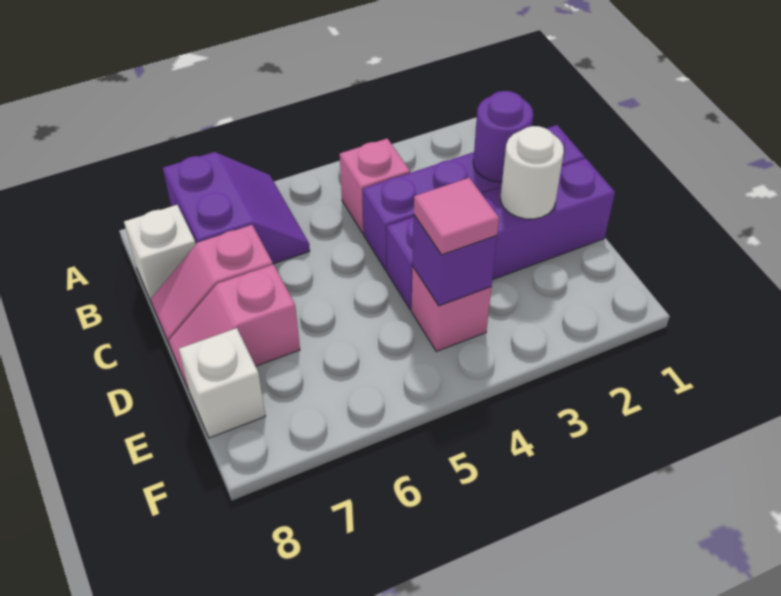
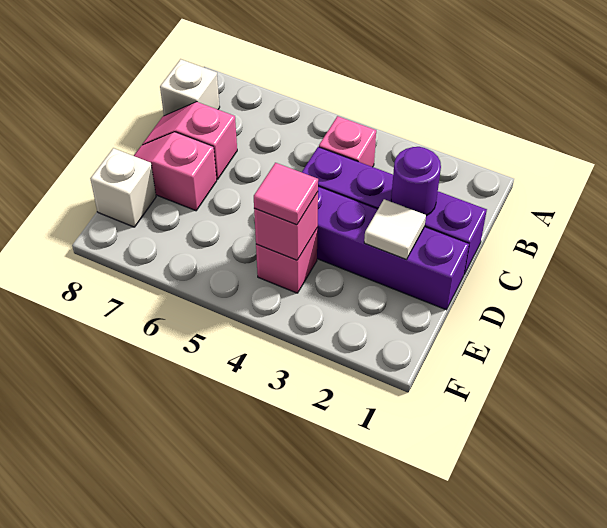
purple slope A6:B7 level 1 top 7 -> none
white round brick D2 level 2 -> white tile D2 level 2
purple brick E4 level 2 -> pink brick E4 level 2

